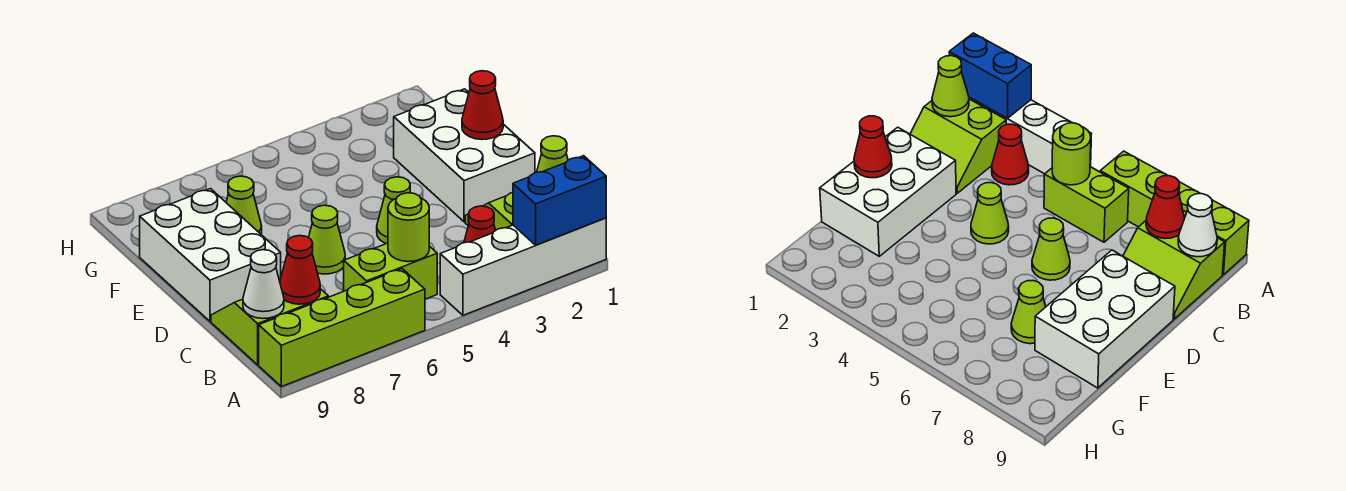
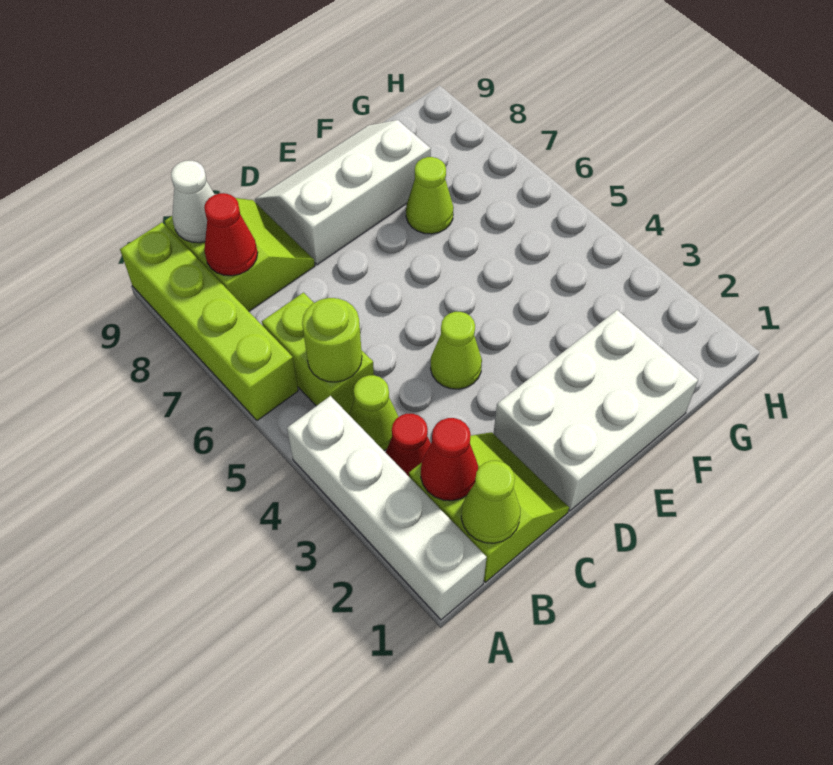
blue brick A1:A2 level 2 -> none
lime cone D6 level 1 -> lime cone B4 level 1
white brick D8:F9 level 1 -> white slope D8:F9 level 1 top 8
red cone E1 level 2 -> red cone B2 level 2

